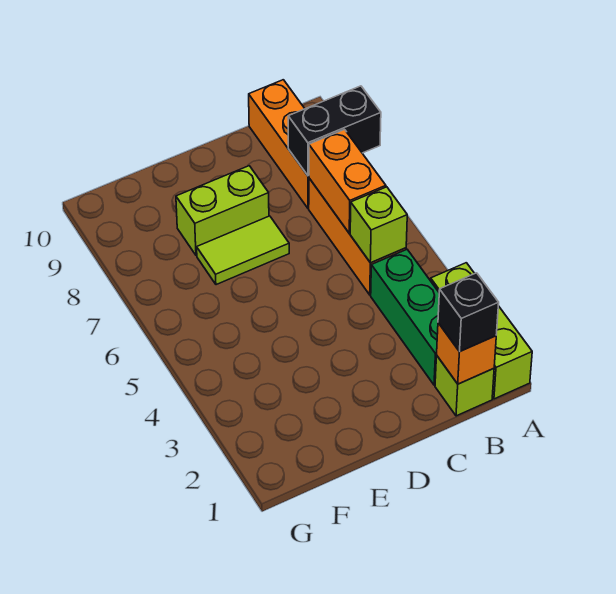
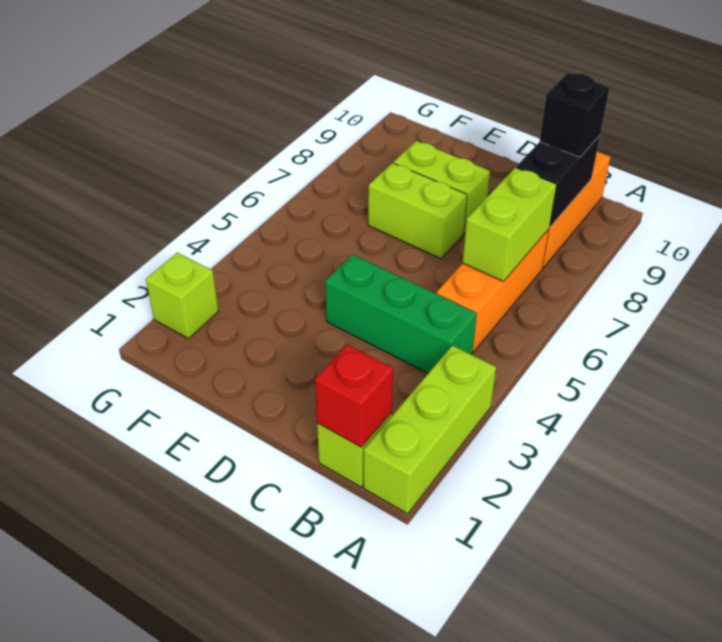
black brick A8:B8 level 2 -> black brick B8:B9 level 2
orange brick B1 level 2 -> red brick B1 level 2
black brick B1 level 3 -> black brick B9 level 3
green brick B2:B4 level 1 -> green brick B4:D4 level 1
lime brick B5 level 2 -> lime brick G2 level 1
orange brick B6:B7 level 2 -> lime brick B6:B7 level 2
lime tile D7:E7 level 1 -> lime brick D7:E7 level 1

